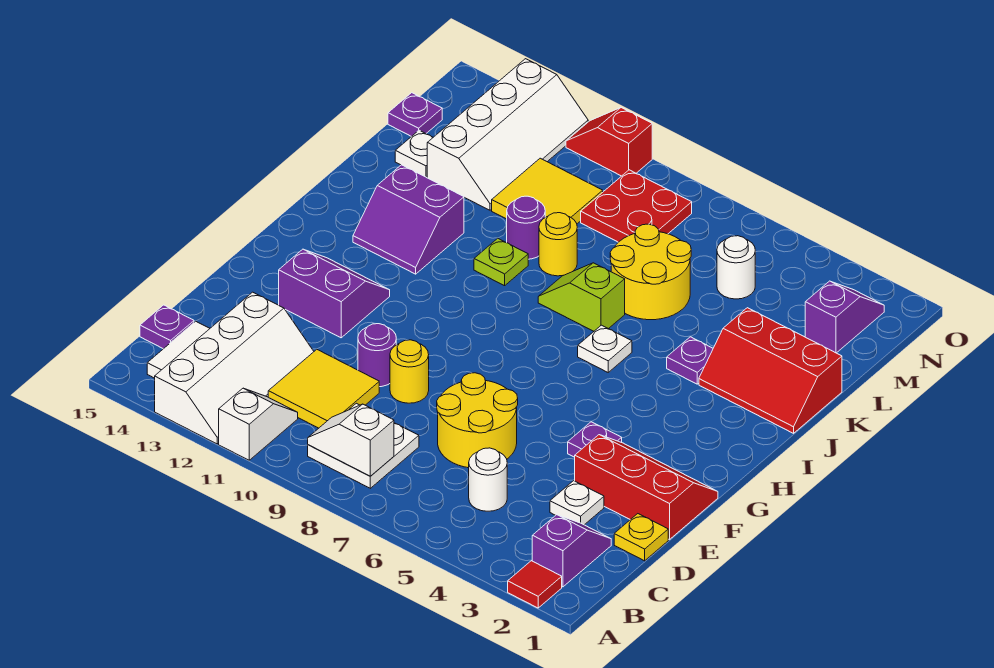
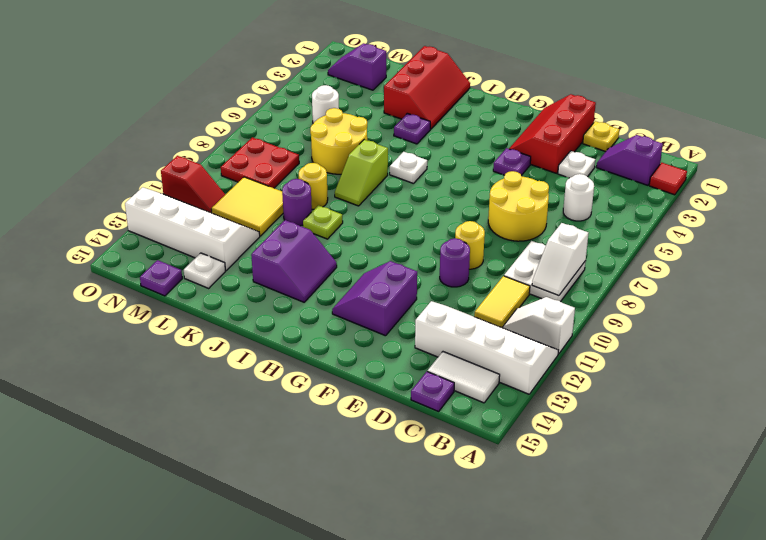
yellow tile C10:D11 level 1 -> yellow tile C10:C11 level 1
red slope O10:O11 level 1 top 10 -> red slope N11:O11 level 1 top O

